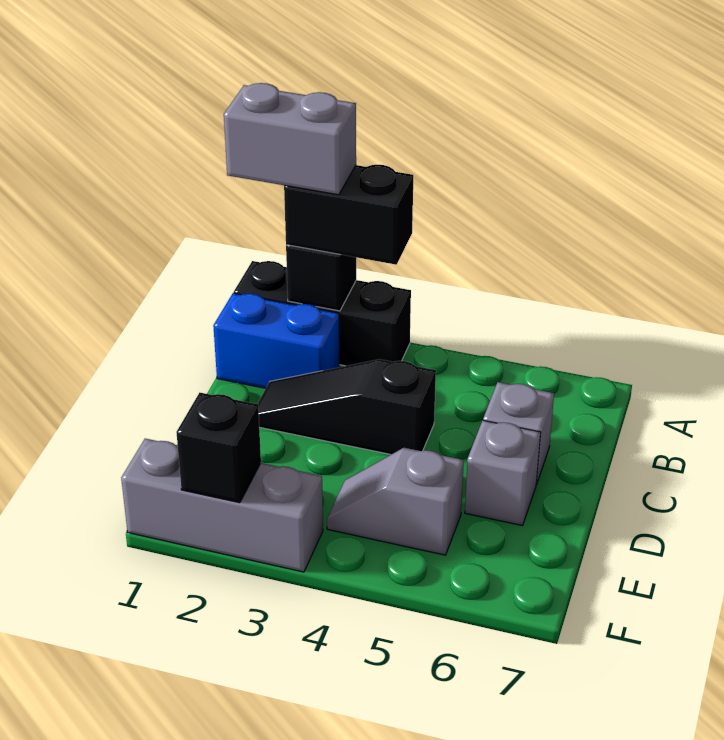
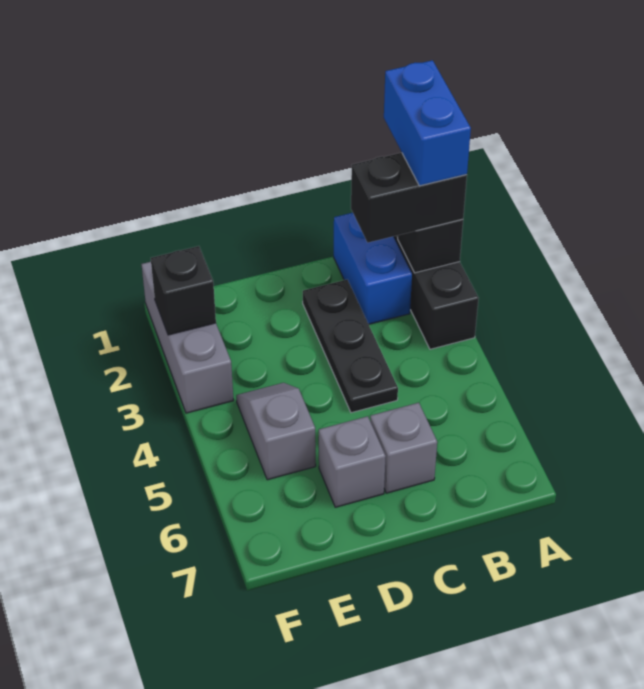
grey brick A1:A2 level 4 -> blue brick A1:A2 level 4
black brick A2:A3 level 3 -> black brick A2:B2 level 3
black slope C2:C4 level 1 top 4 -> black plate C2:C4 level 1

